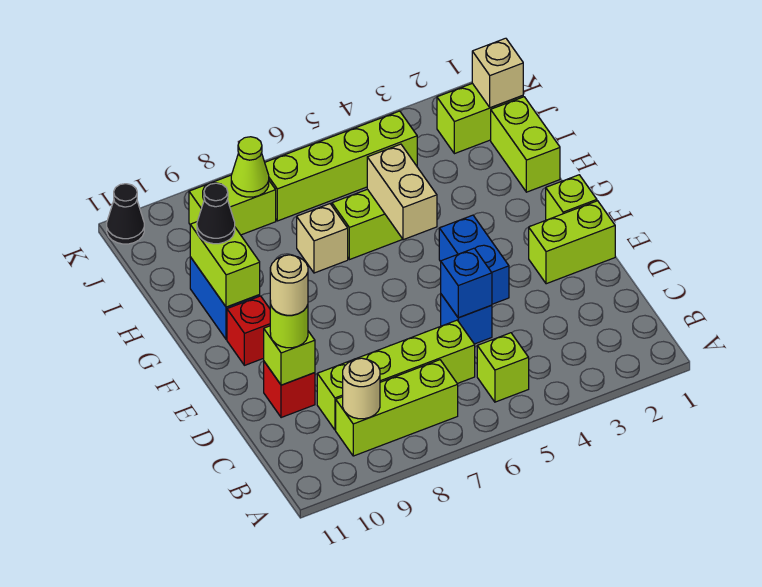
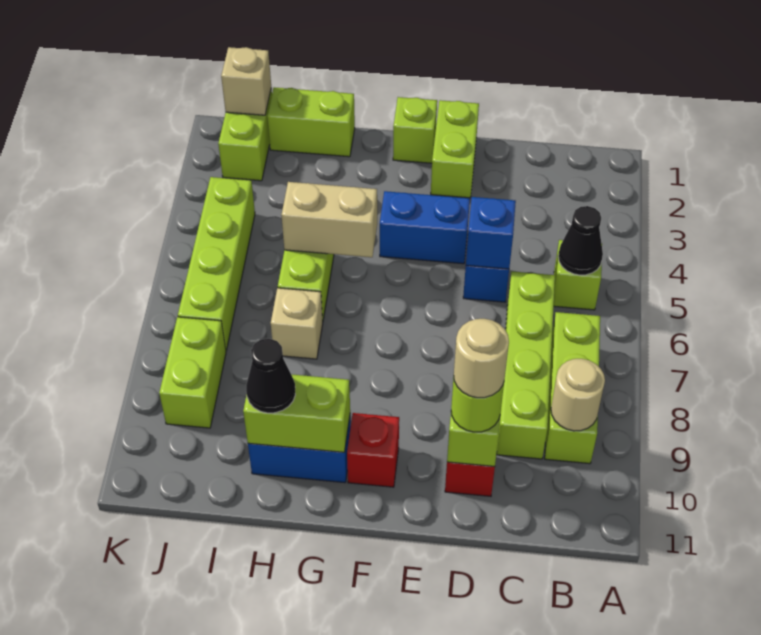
lime cone J8 level 2 -> none
black cone K11 level 1 -> black cone B5 level 2

